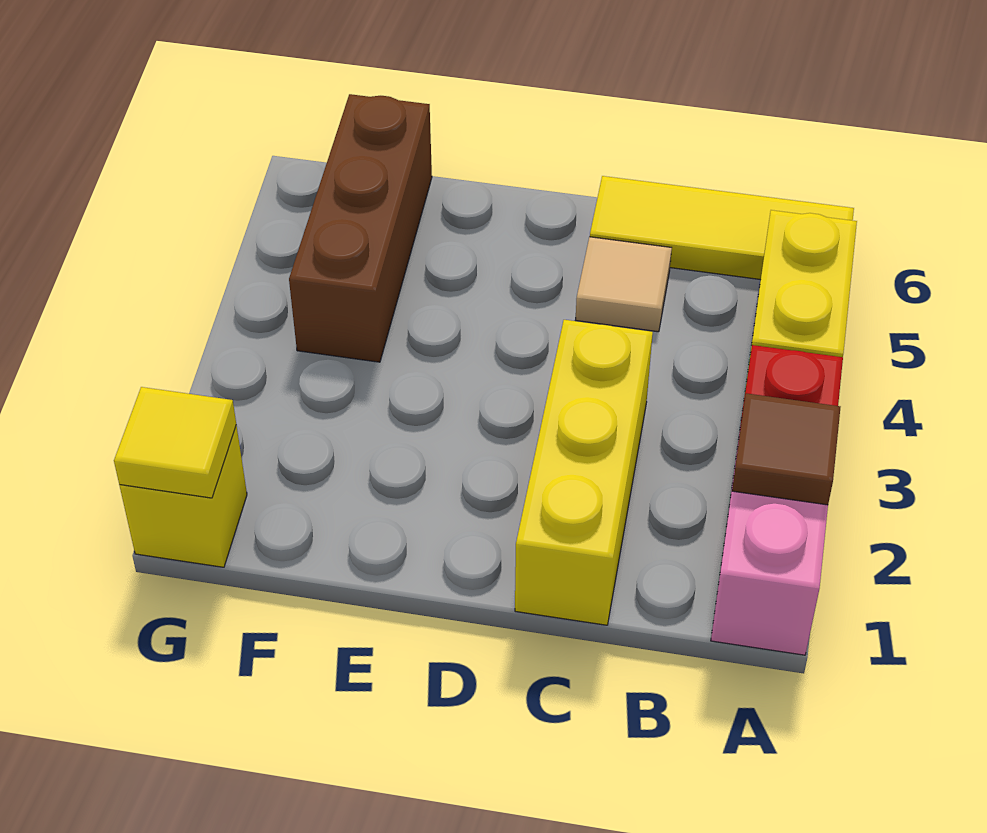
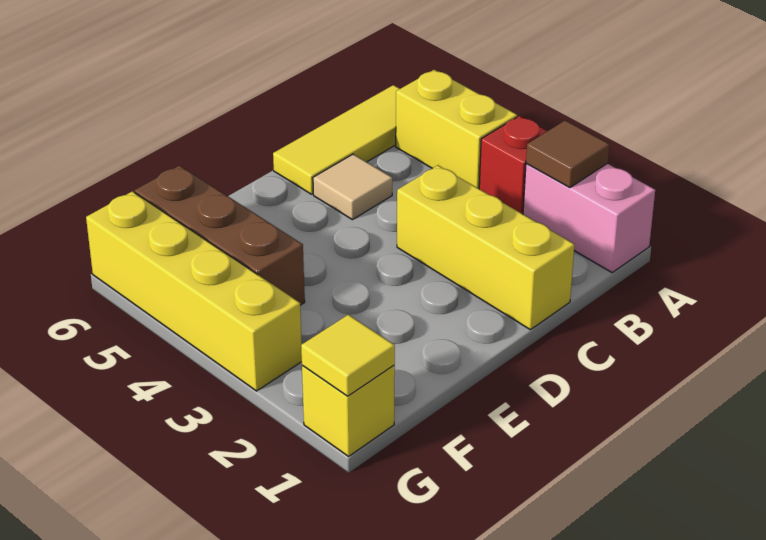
none -> yellow brick G3:G6 level 1

